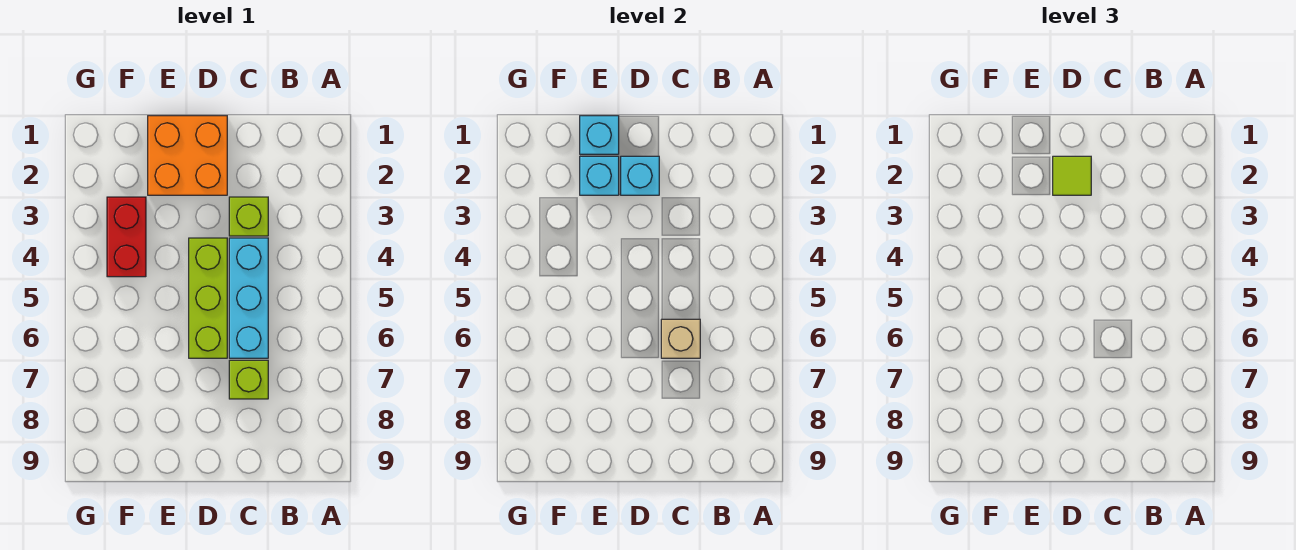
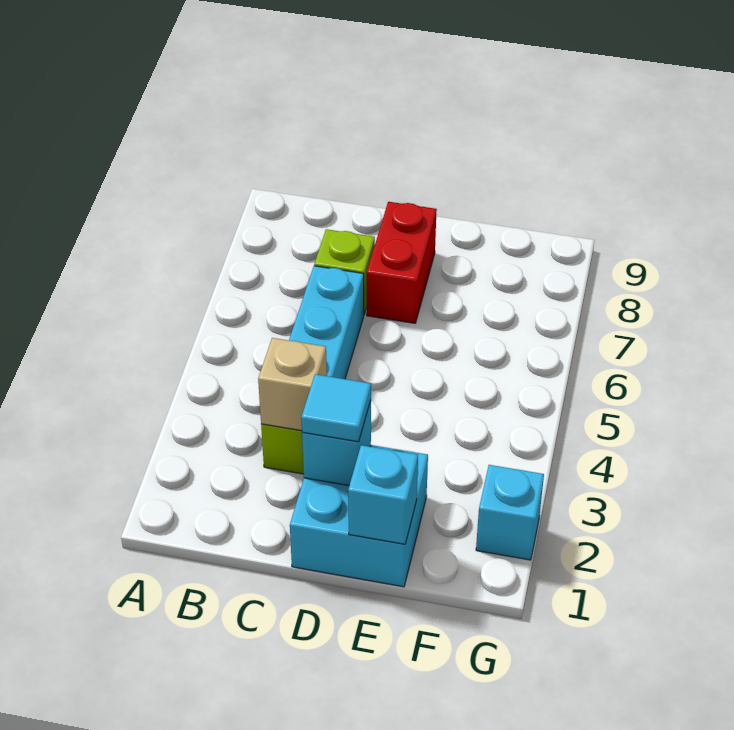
tan brick C6 level 2 -> tan brick C3 level 2
orange brick D1:E2 level 1 -> cyan brick D1:E2 level 1
lime tile D2 level 3 -> cyan tile D2 level 3
lime brick D4:D6 level 1 -> none
cyan brick E2 level 2 -> cyan brick G2 level 1
red brick F3:F4 level 1 -> red brick D7:D8 level 1

